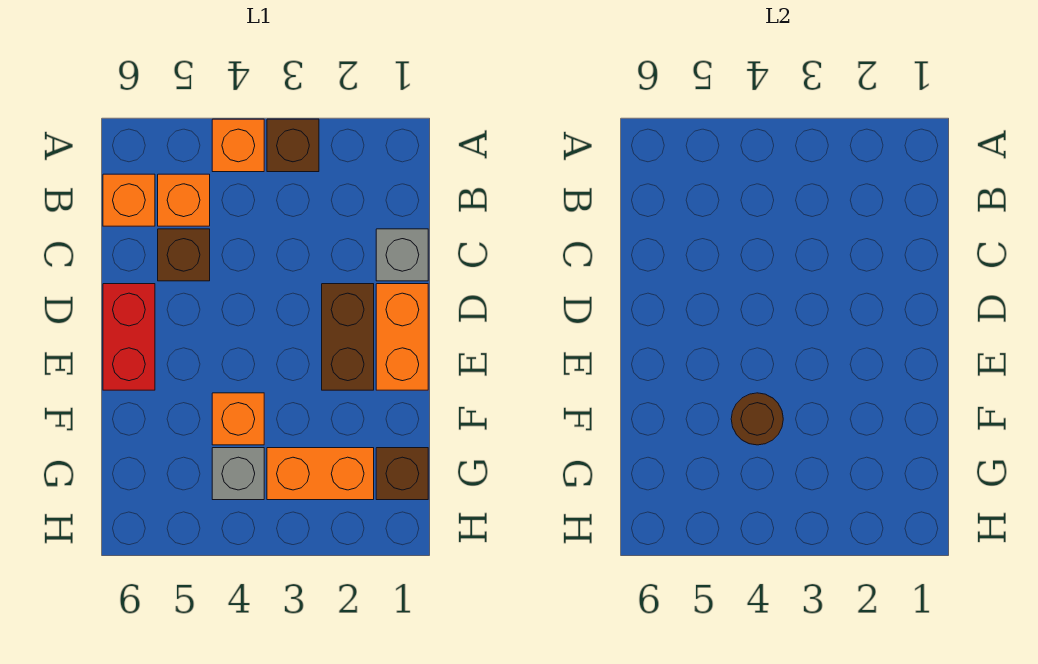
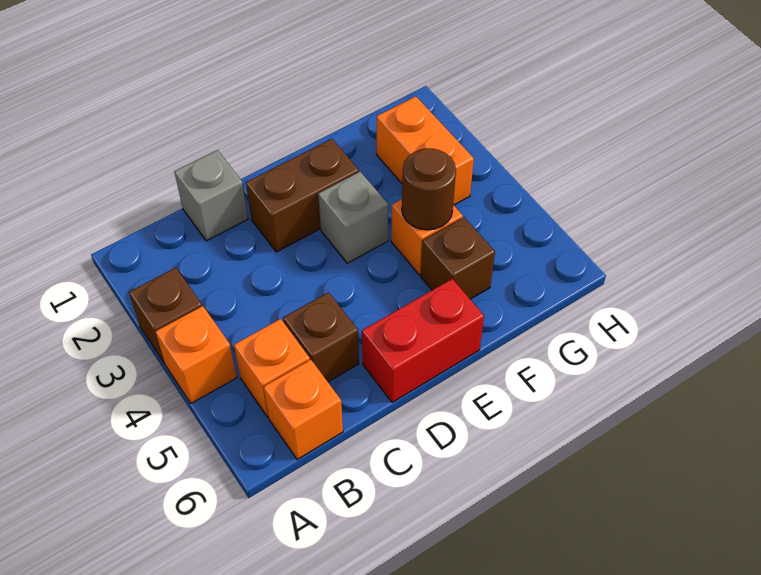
orange brick D1:E1 level 1 -> none
brown brick G1 level 1 -> brown brick F5 level 1
grey brick G4 level 1 -> grey brick E3 level 1

